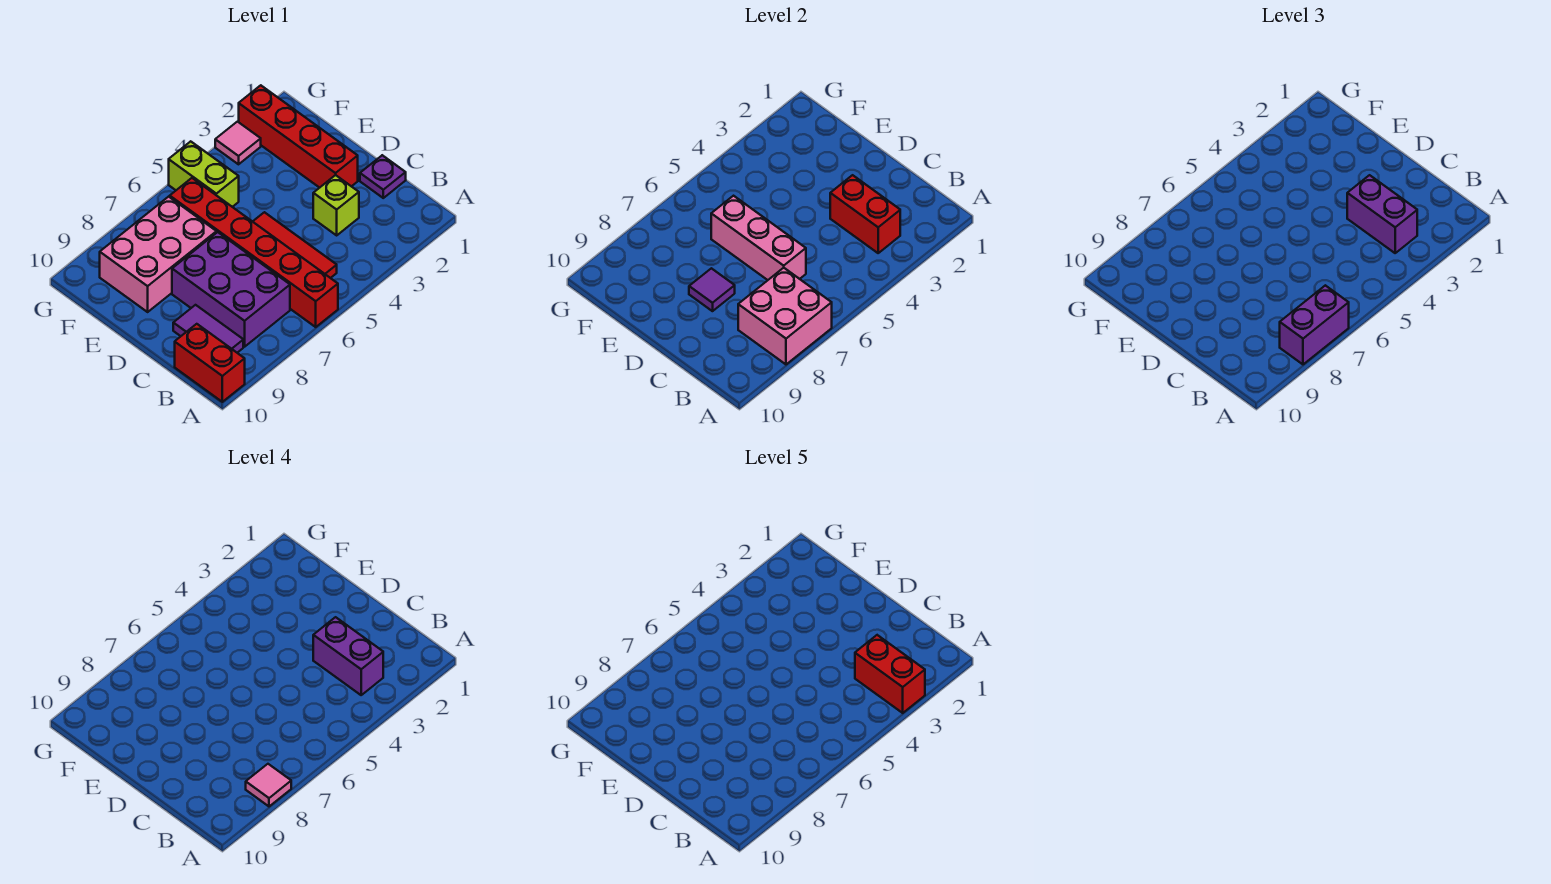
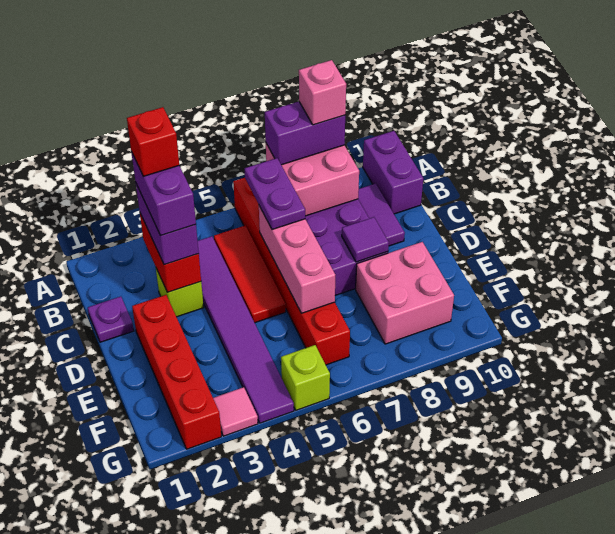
red brick A3:B3 level 5 -> red brick B3 level 5
pink tile A8 level 4 -> pink brick A8 level 4
red brick A10:B10 level 1 -> purple brick A10:B10 level 1
none -> purple tile B4:G4 level 1
none -> purple plate B6:C6 level 3
pink brick E7:F9 level 1 -> pink brick E8:F9 level 1
lime brick F5:G5 level 1 -> lime brick G5 level 1

